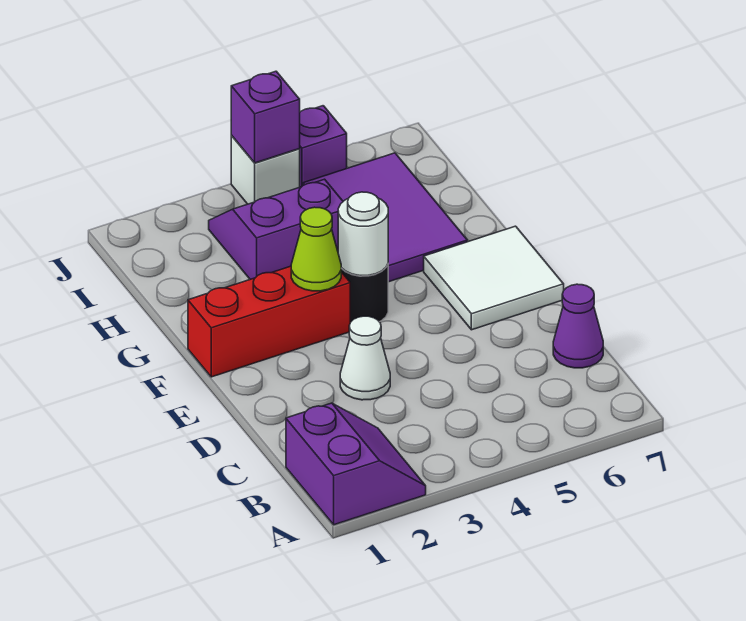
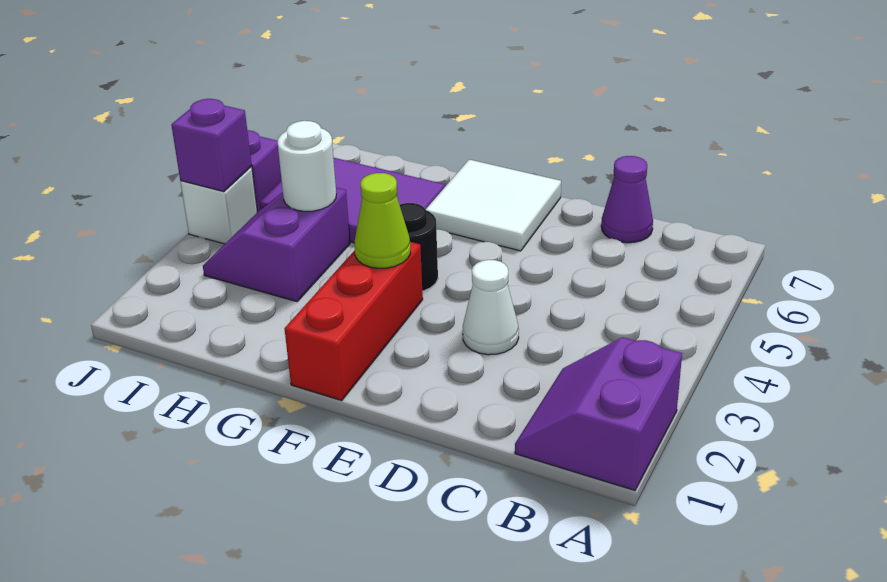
purple slope A1:B2 level 1 top 1 -> purple slope A1:B2 level 1 top A
white round brick F4 level 2 -> white round brick H4 level 2

